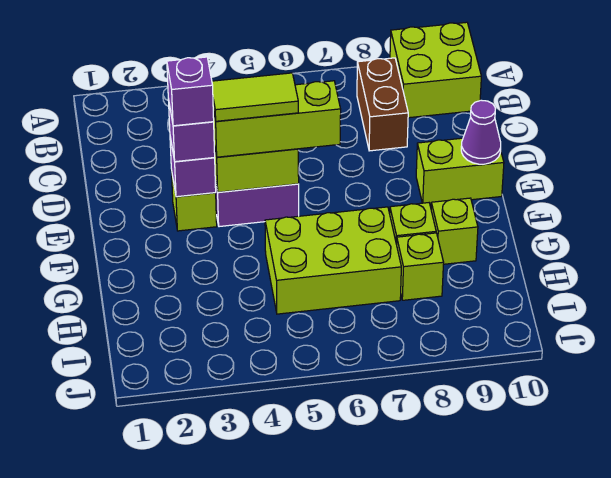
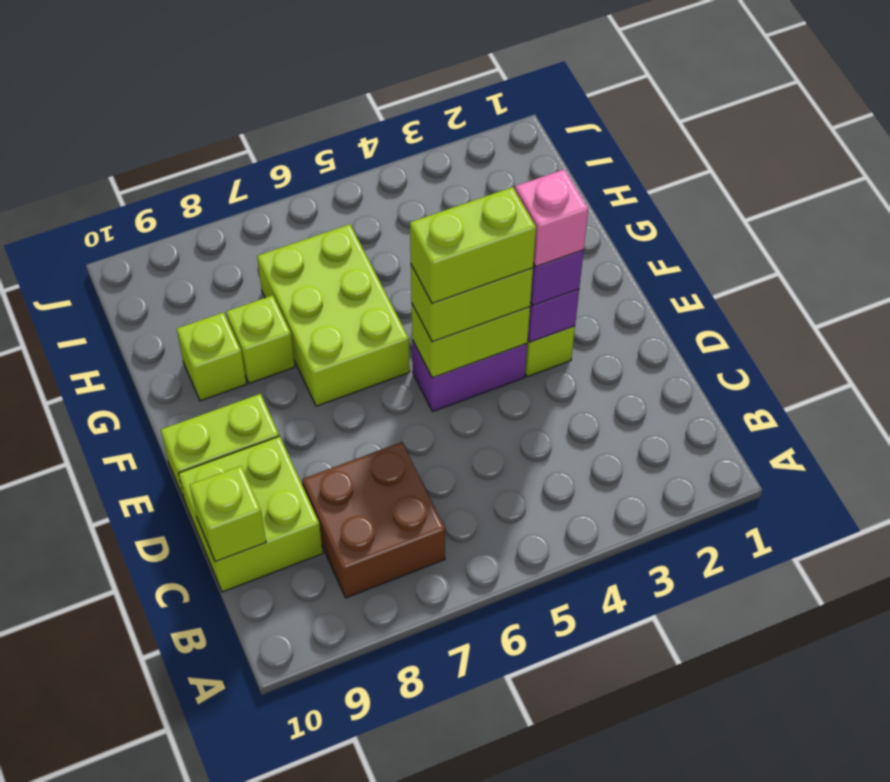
lime brick A9:B10 level 1 -> lime brick C9:D10 level 1
brown brick B8:C8 level 1 -> brown brick B7:C8 level 1
purple brick E3 level 4 -> pink brick E3 level 4
lime brick E4:E6 level 3 -> lime brick E4:E5 level 3
lime tile E4:E5 level 4 -> lime brick E4:E5 level 4
purple cone E10 level 2 -> none
lime brick G5:H7 level 1 -> lime brick F6:H7 level 1
lime brick H8 level 1 -> lime brick C10 level 2

